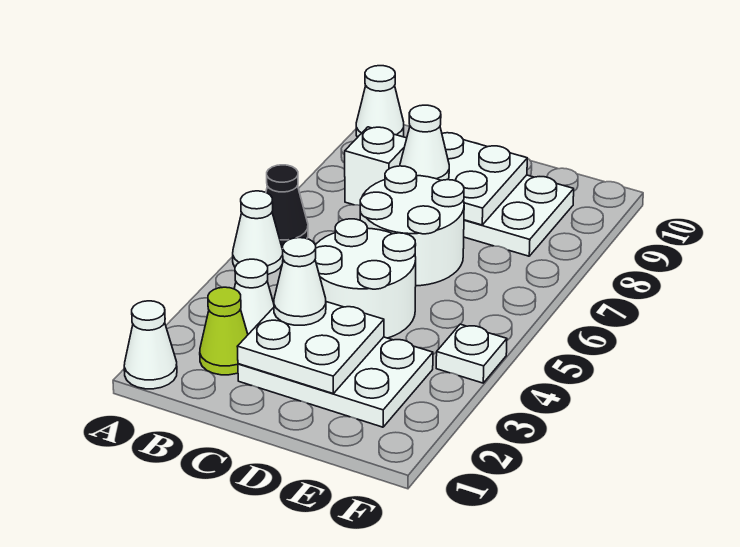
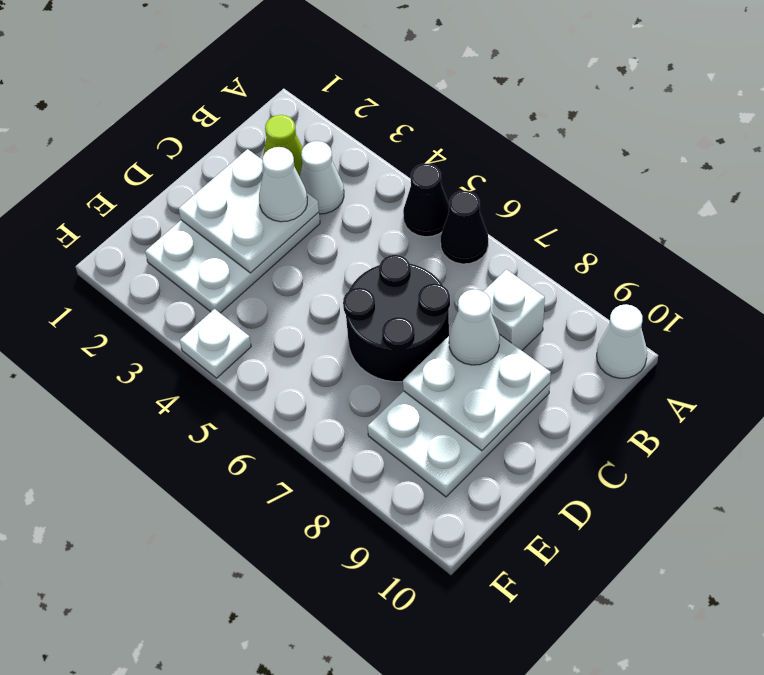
white cone A1 level 1 -> none
white cone A5 level 1 -> black cone A5 level 1
white round brick C4:D5 level 1 -> none
white round brick C6:D7 level 1 -> black round brick C6:D7 level 1

